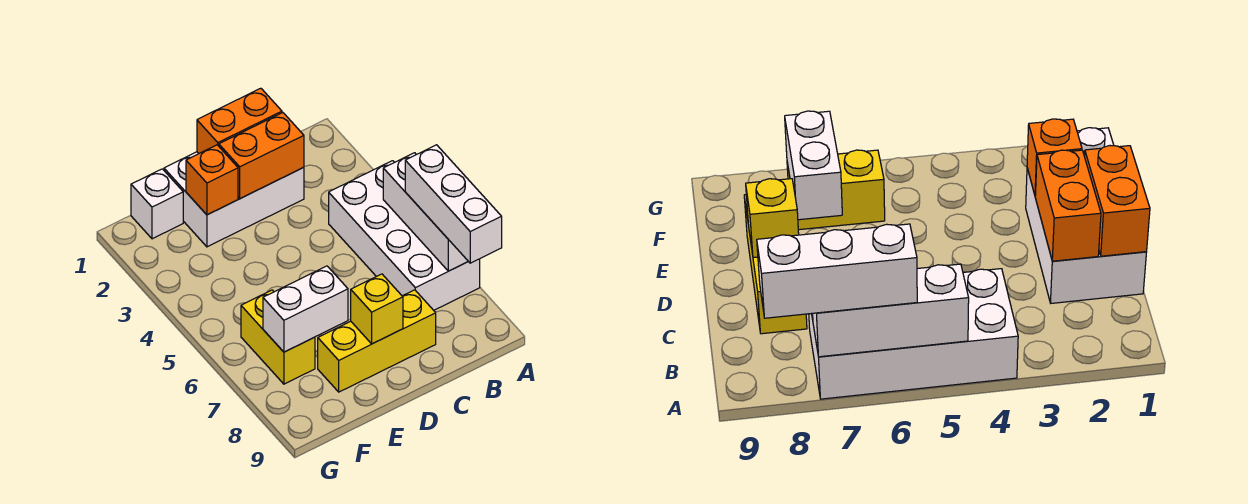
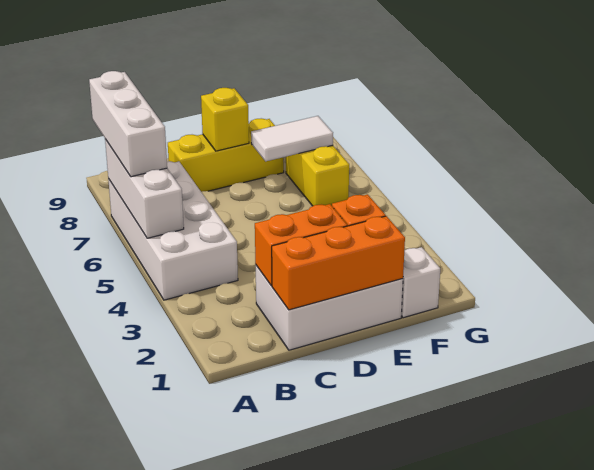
orange brick C1:D1 level 2 -> orange brick C1:E1 level 2
white brick E7:F7 level 2 -> white tile E7:F7 level 2

